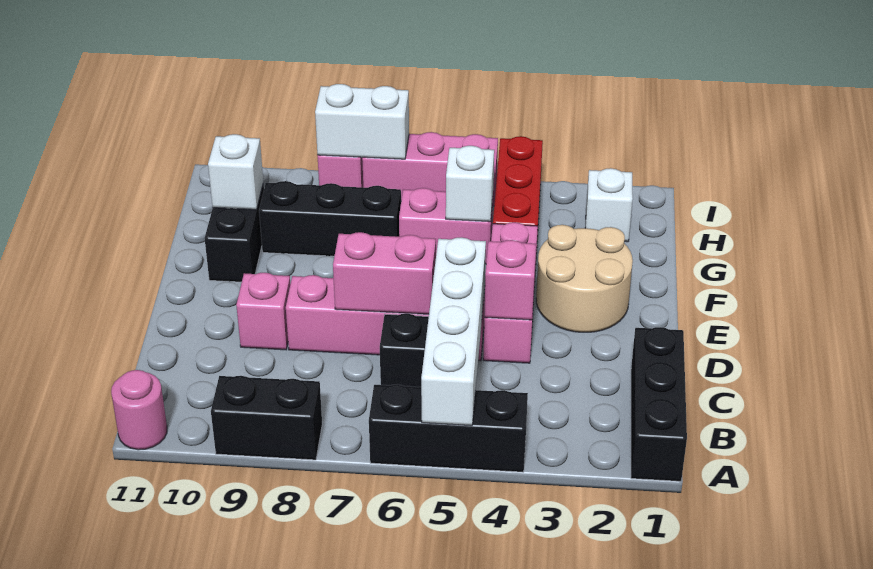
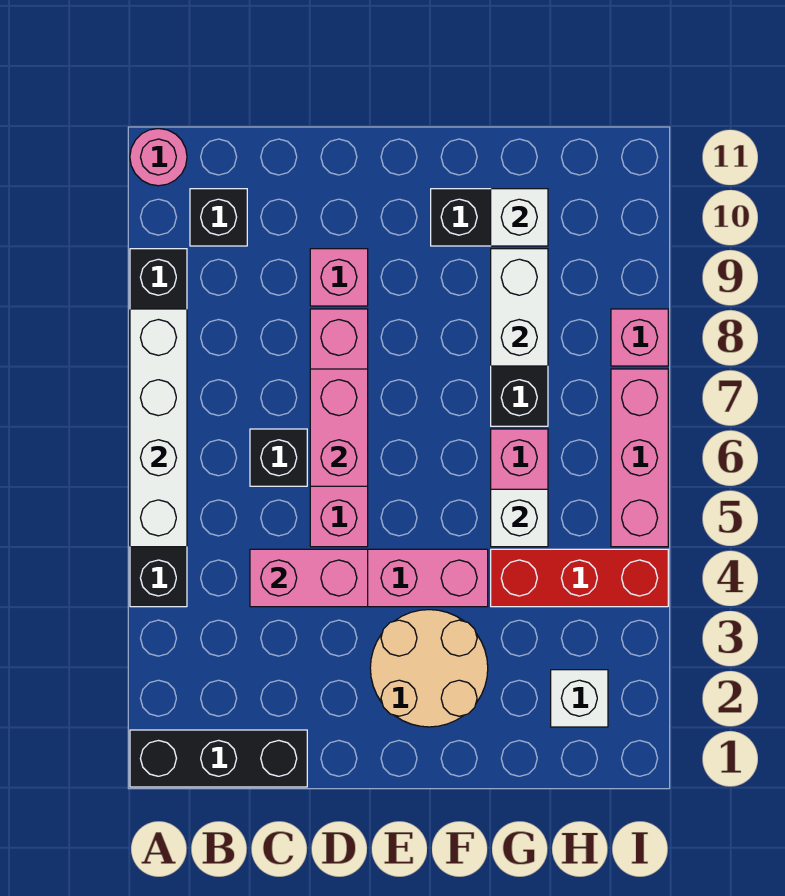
white brick A5:D5 level 2 -> white brick A5:A8 level 2
none -> black brick B10 level 1
pink brick D4 level 2 -> pink brick C4:D4 level 2
white brick I7:I8 level 2 -> white brick G8:G9 level 2

